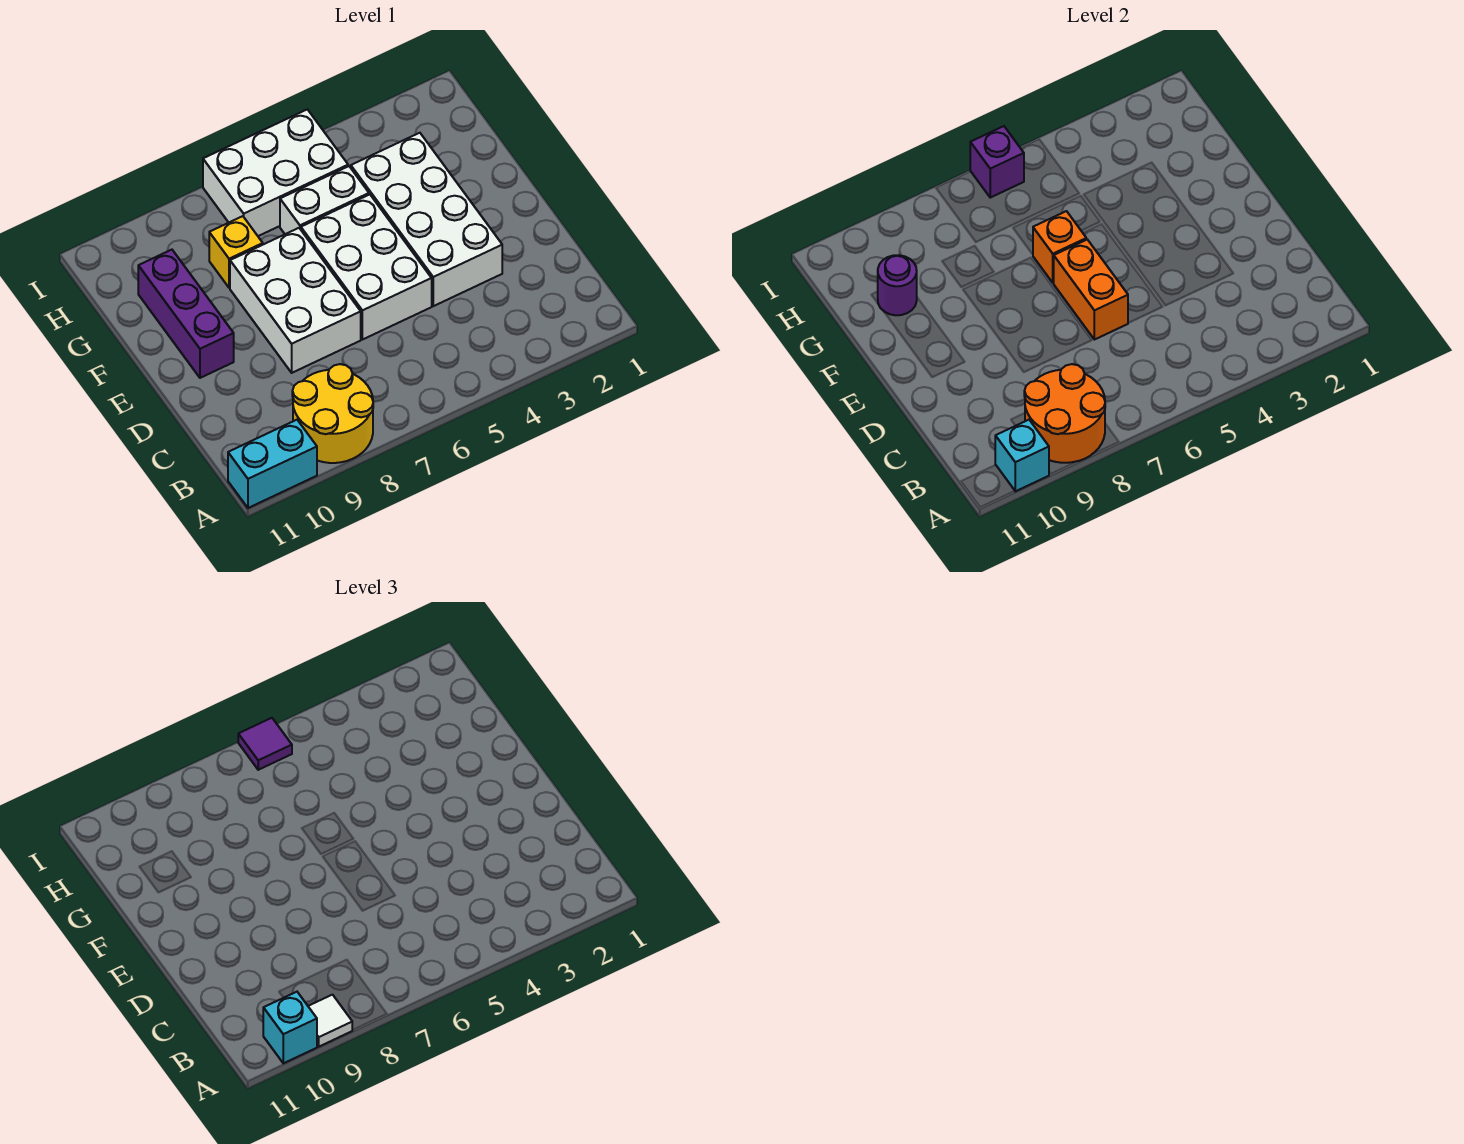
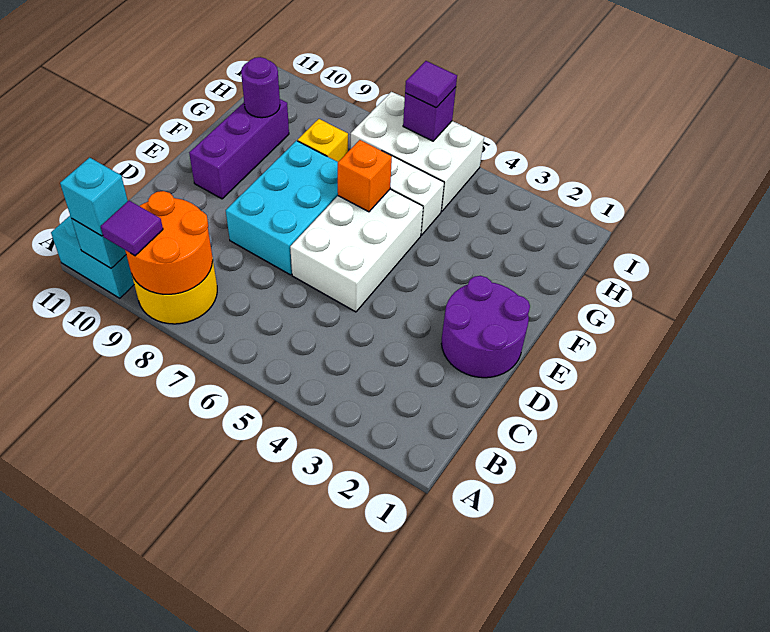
white tile A9 level 3 -> purple tile A9 level 3
none -> purple round brick D1:E2 level 1
white brick D3:G4 level 1 -> none
orange brick D6:E6 level 2 -> none
white brick D7:F8 level 1 -> cyan brick D7:F8 level 1

